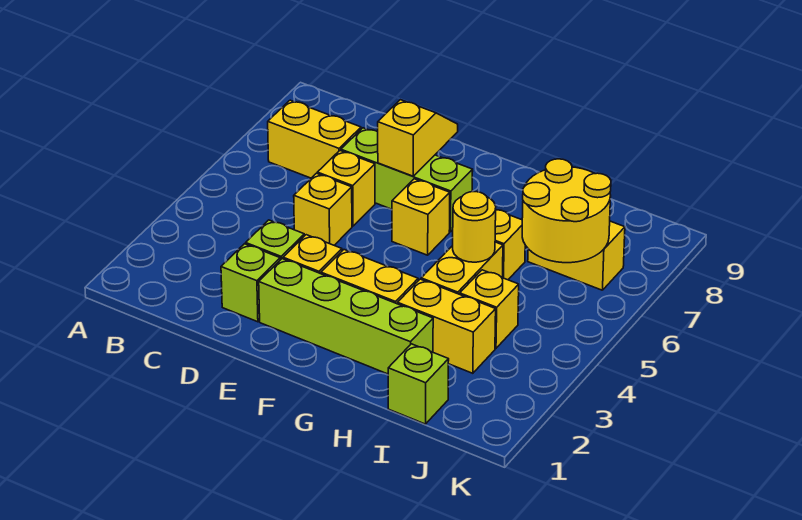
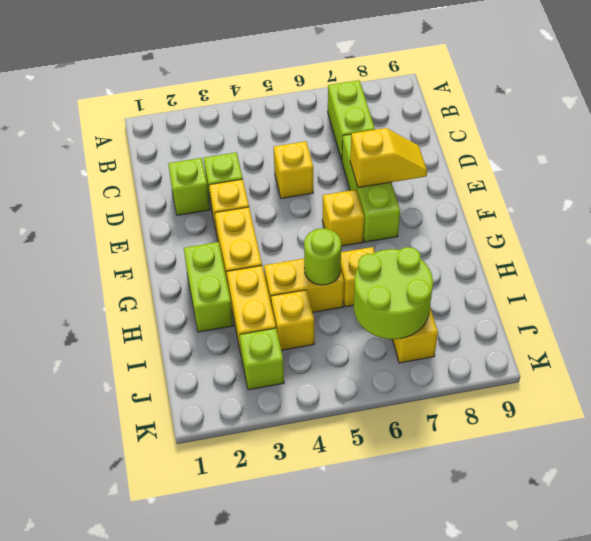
yellow brick B7:C7 level 1 -> lime brick B7:C7 level 1
yellow brick D6 level 1 -> none
lime brick E2:H2 level 1 -> lime brick G2:H2 level 1
yellow round brick H5 level 2 -> lime round brick H5 level 2
lime brick I1 level 1 -> lime brick J3 level 1
yellow round brick I6:J7 level 2 -> lime round brick I6:J7 level 2

